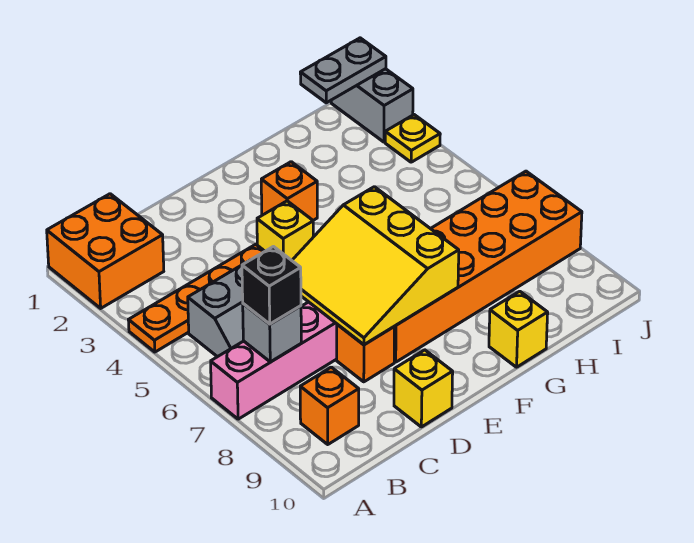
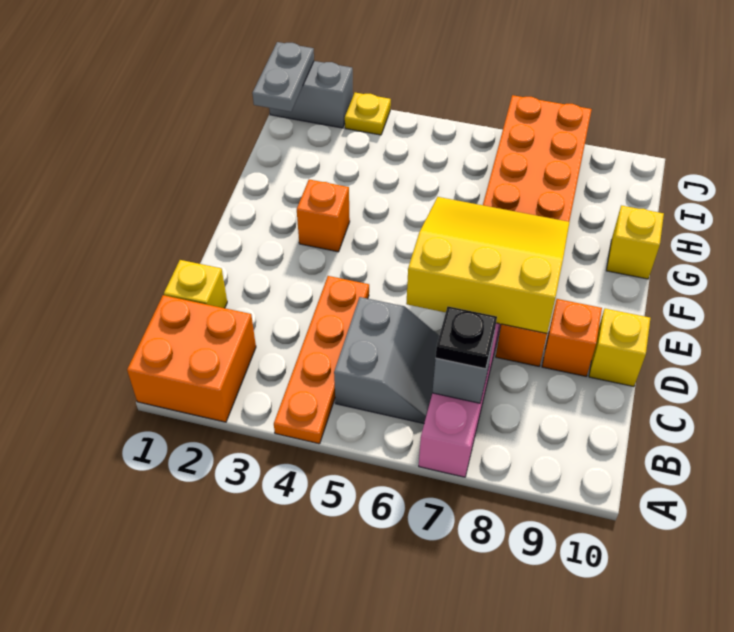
black brick B7 level 3 -> black plate B7 level 3
orange brick B9 level 1 -> orange brick D9 level 1
yellow slope D6:F8 level 2 top F -> yellow slope D6:F8 level 2 top D
yellow brick E4 level 1 -> yellow brick C1 level 1

